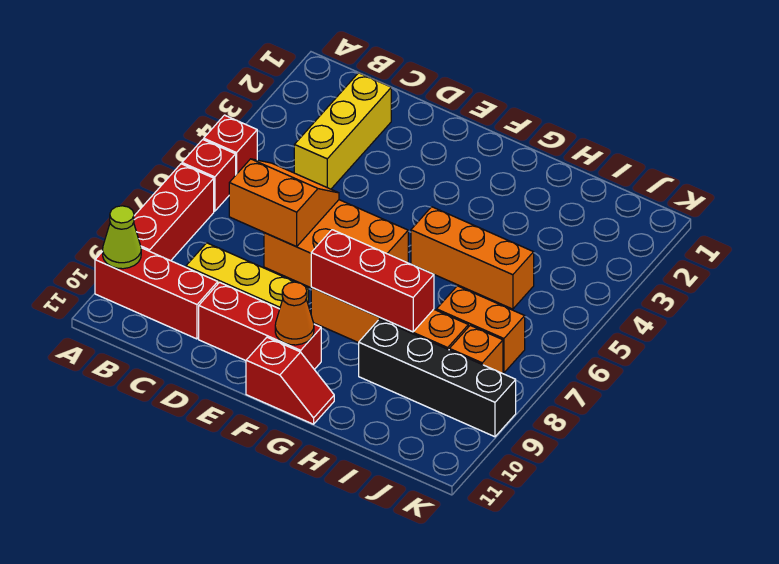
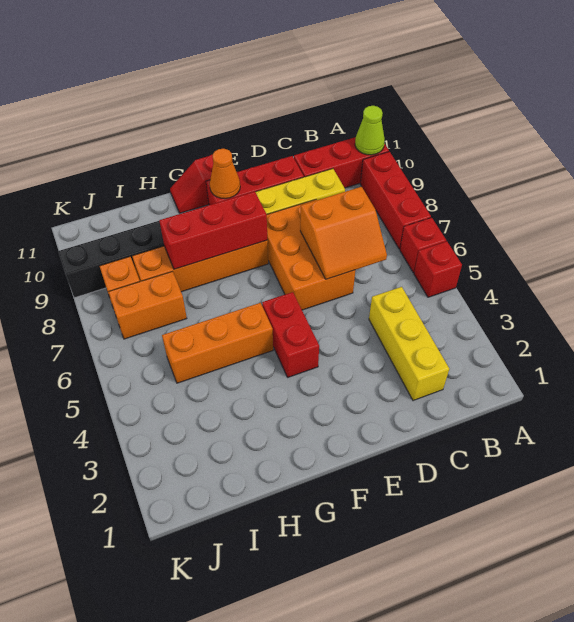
orange brick D6:F7 level 1 -> orange brick D6:E8 level 1
none -> red brick F4:F5 level 1

